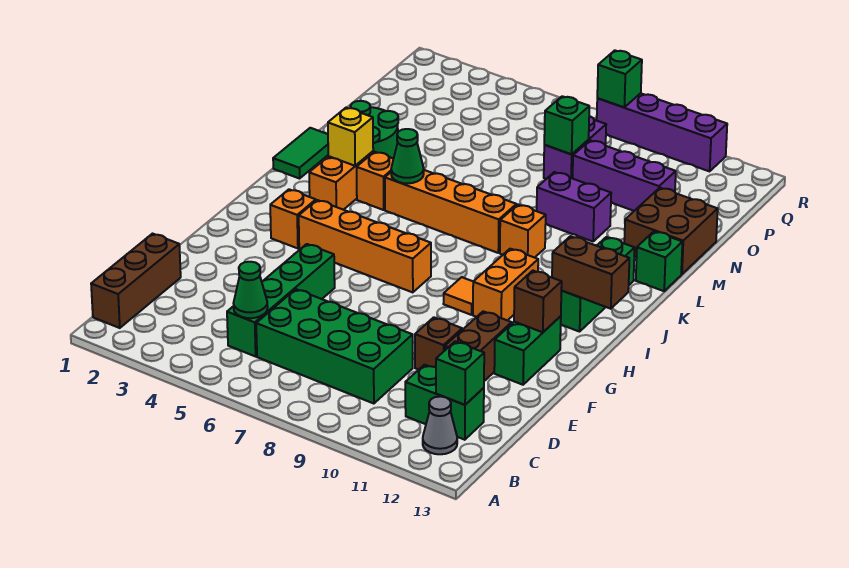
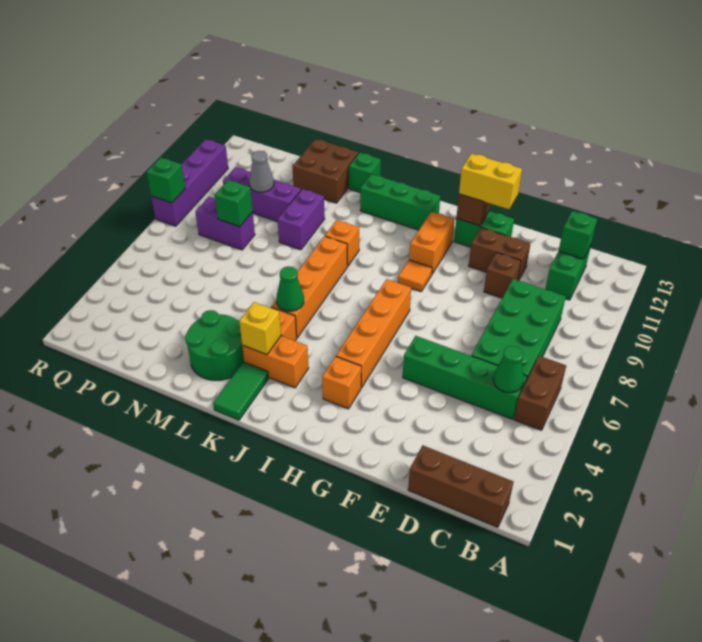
grey cone B12 level 1 -> grey cone O10 level 2
none -> yellow brick F12:G12 level 3
orange brick H10:I10 level 1 -> orange brick H10:H11 level 1
brown brick I12:I13 level 2 -> brown brick B5:B6 level 1
green tile K1:L1 level 1 -> green tile K1:K2 level 1
purple brick O9:O11 level 1 -> purple brick N10:P10 level 1

